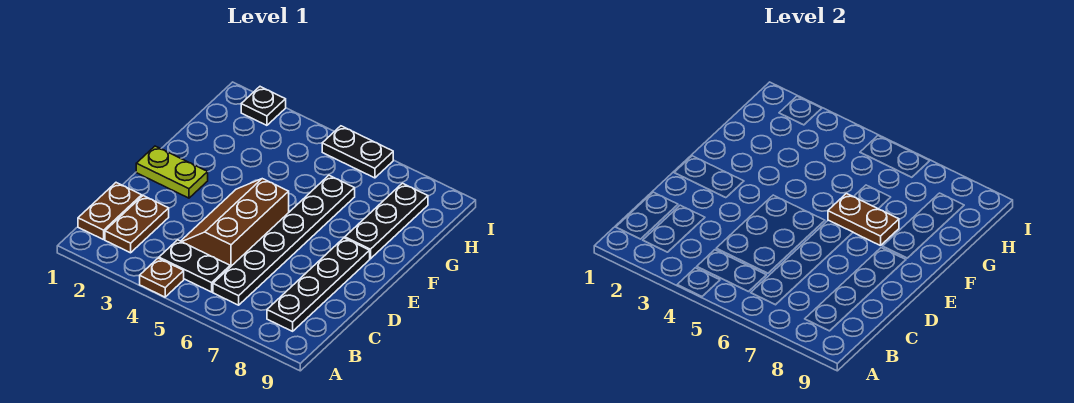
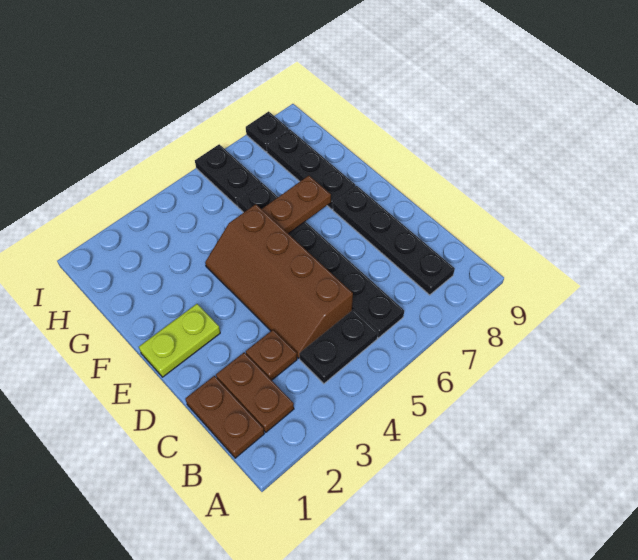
brown plate A4 level 1 -> brown plate C3 level 1
brown slope C4:E5 level 1 top 5 -> brown slope C4:F5 level 1 top 5
black plate I2 level 1 -> black plate I8 level 1
black plate I5:I6 level 1 -> black plate H6:I6 level 1

